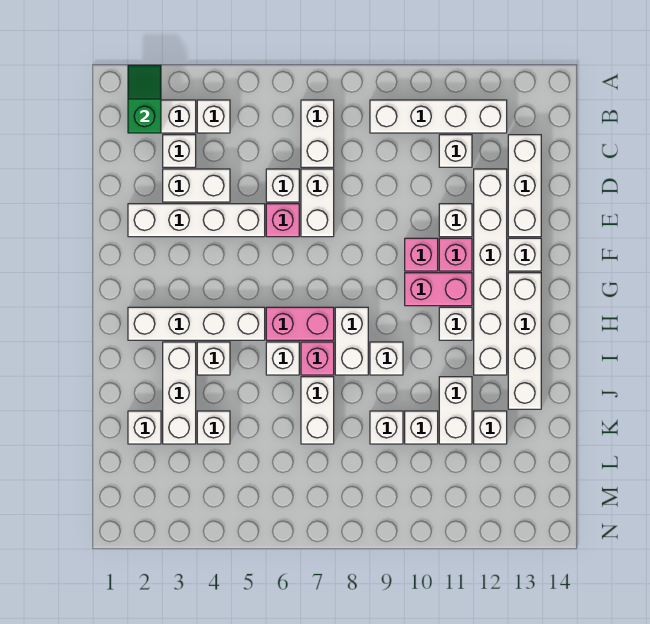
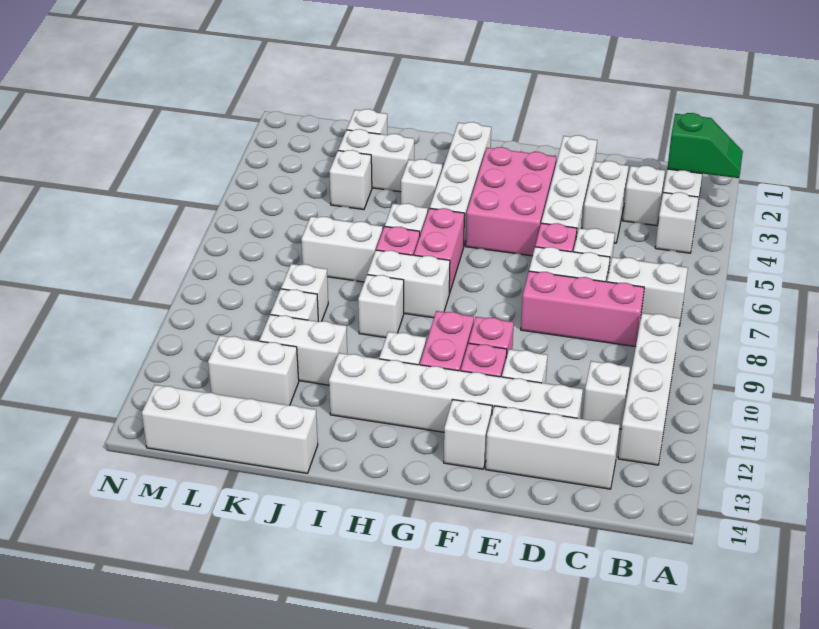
none -> pink brick C8:E8 level 1
none -> pink brick F3:G5 level 1
white brick G13:J13 level 1 -> white brick J14:M14 level 1
white brick I3:K3 level 1 -> white brick J3:K3 level 1
white brick K12 level 1 -> white brick K12:L12 level 1

